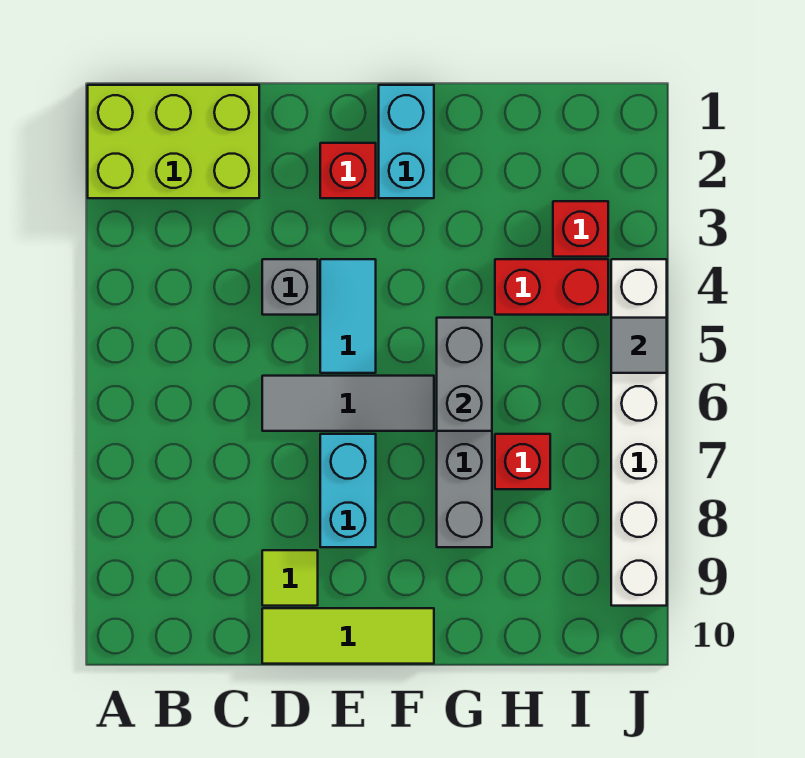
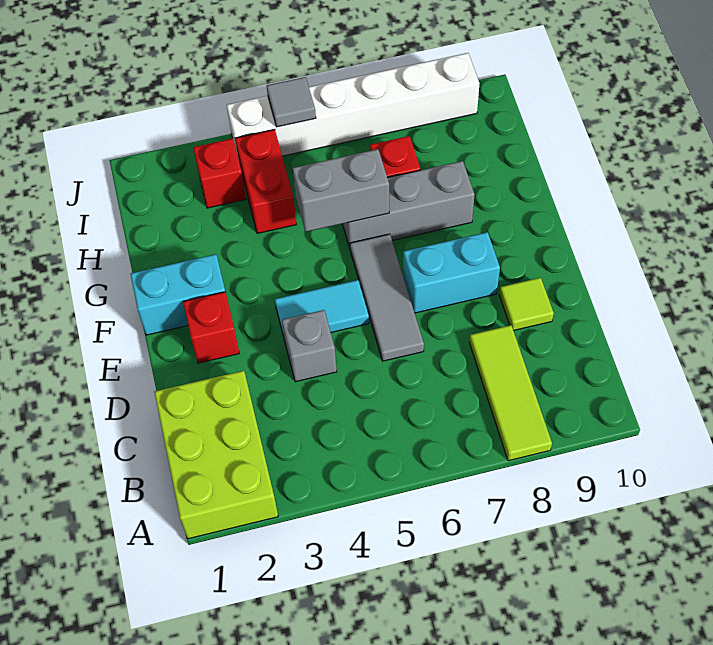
lime tile D10:F10 level 1 -> lime tile A8:C8 level 1

